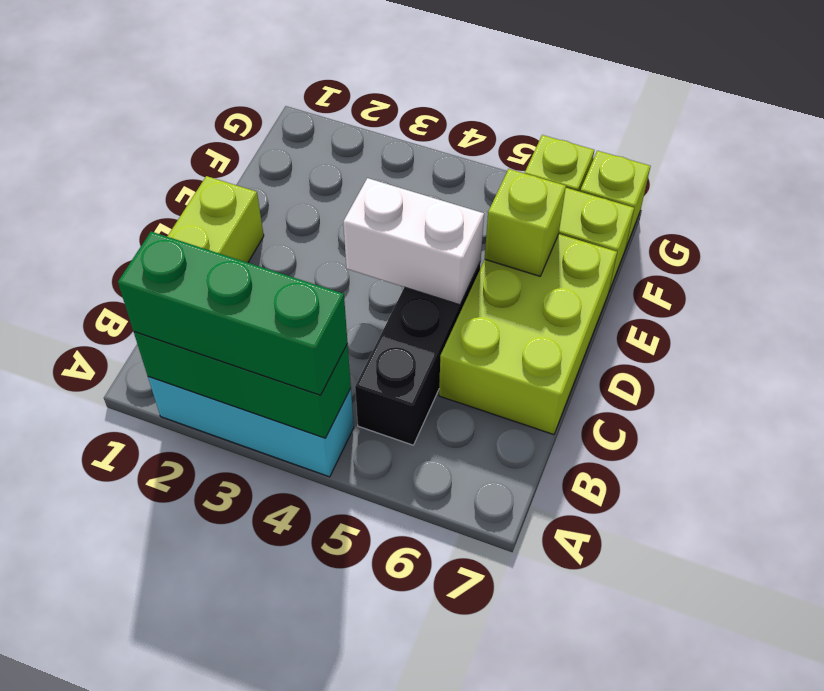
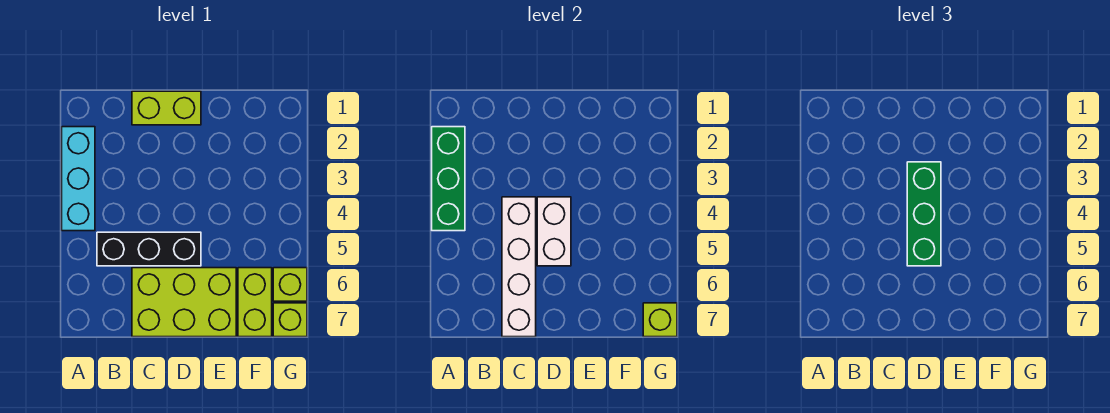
green brick A2:A4 level 3 -> green brick D3:D5 level 3
none -> white brick C4:C7 level 2
lime brick E6 level 2 -> lime brick G7 level 2

